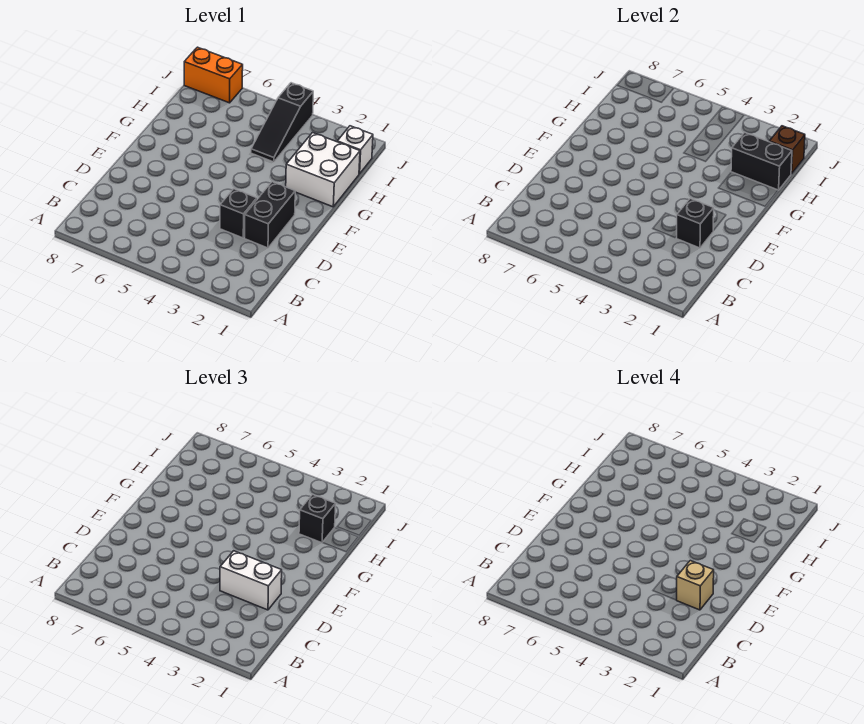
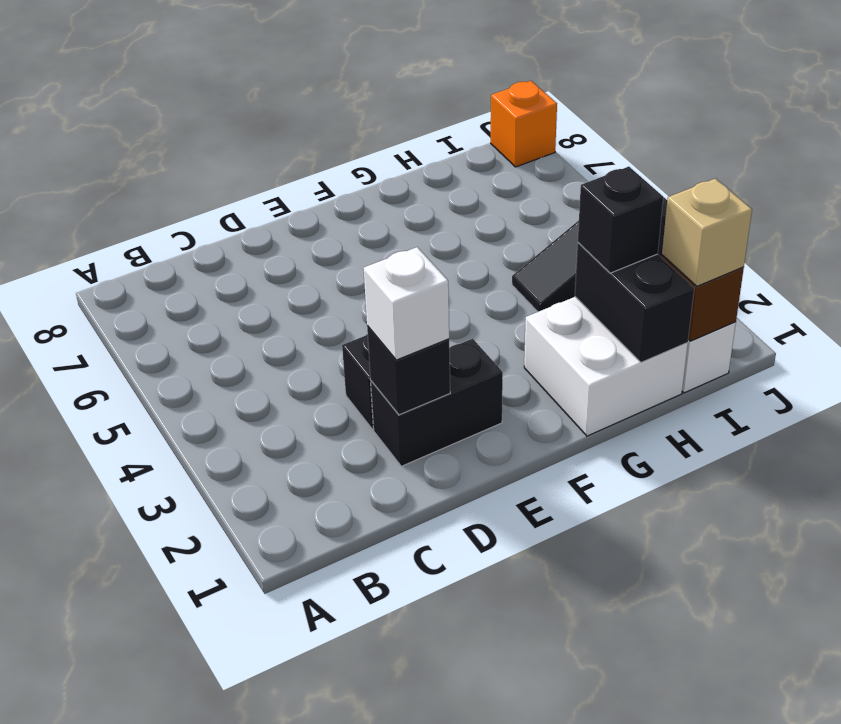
white brick D2:D3 level 3 -> white brick D2 level 3
tan brick D2 level 4 -> tan brick I1 level 3
orange brick J7:J8 level 1 -> orange brick J8 level 1

